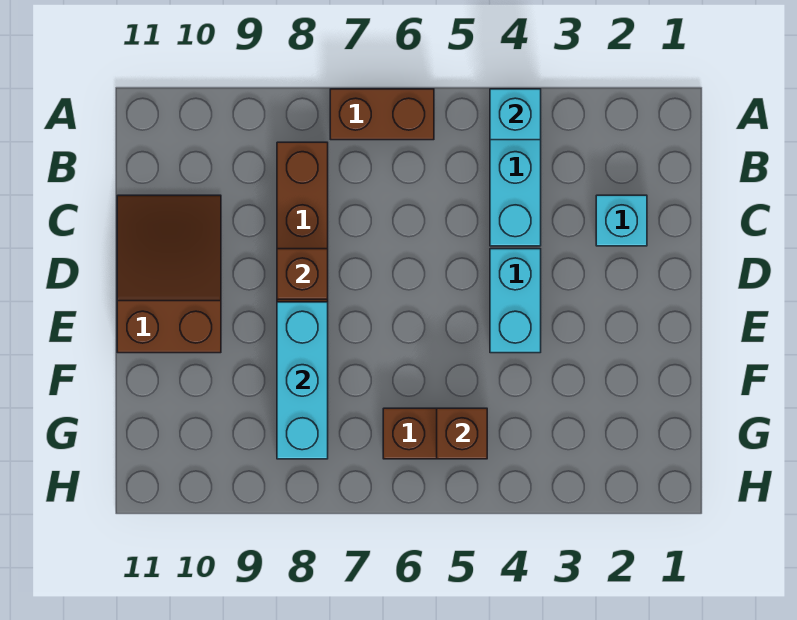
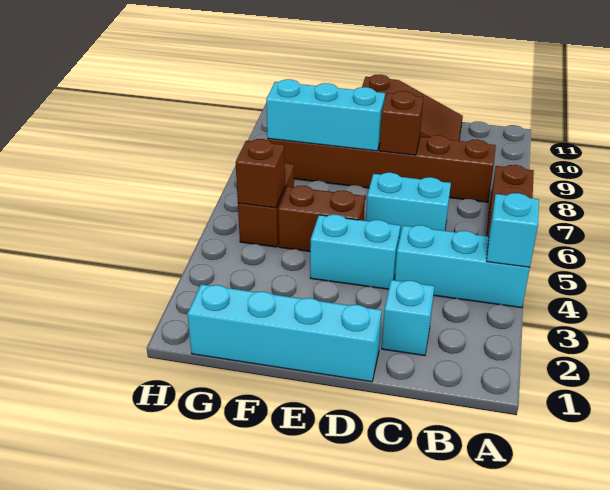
none -> cyan brick C6:D6 level 1
none -> cyan brick D1:G1 level 1
none -> brown brick E5:F5 level 1

